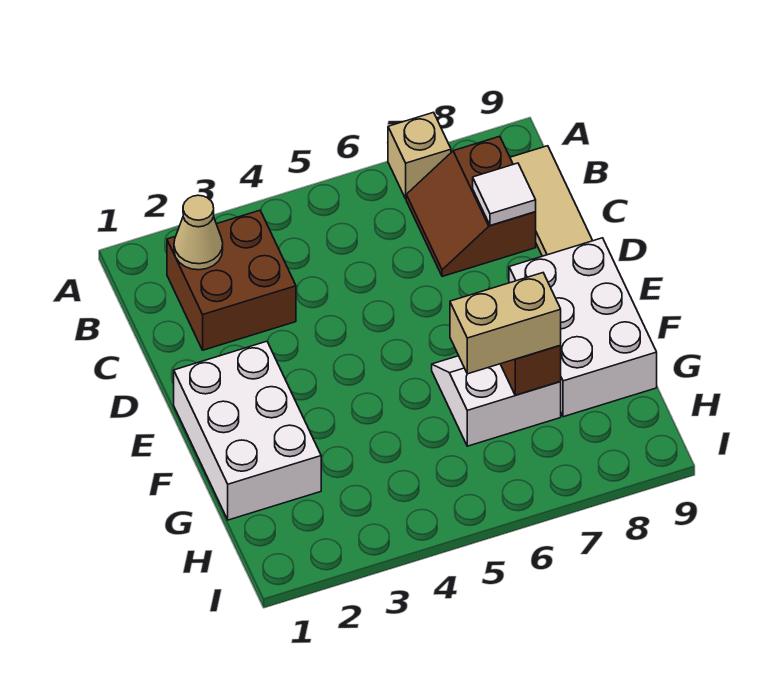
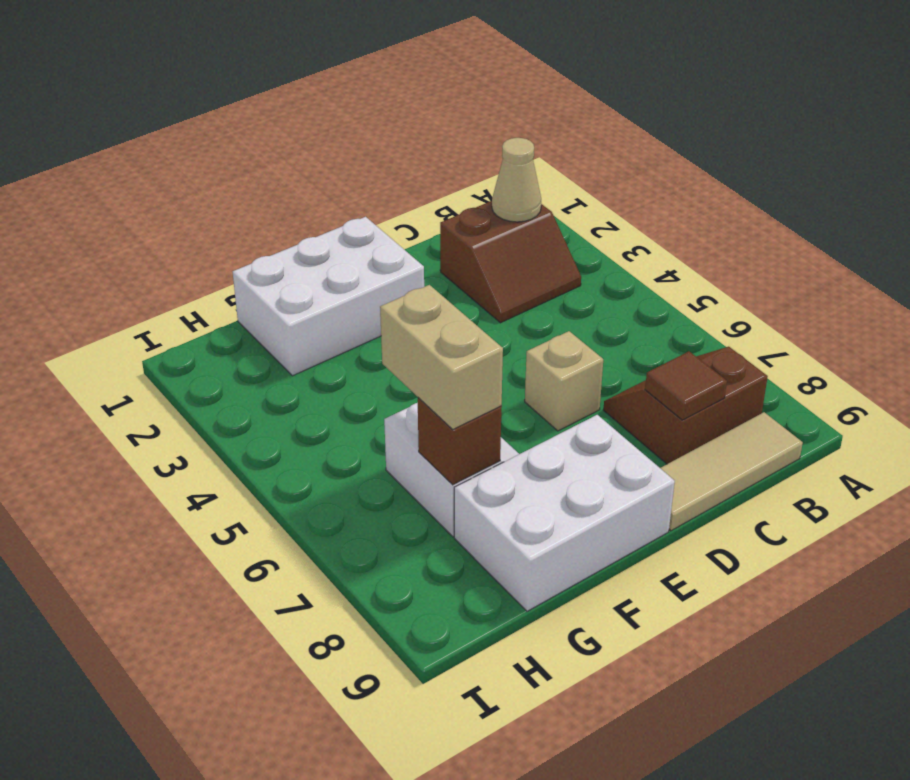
tan brick A7 level 1 -> tan brick D6 level 1
brown brick B2:C3 level 1 -> brown slope B2:C3 level 1 top 2
white tile C8 level 2 -> brown tile C8 level 2

